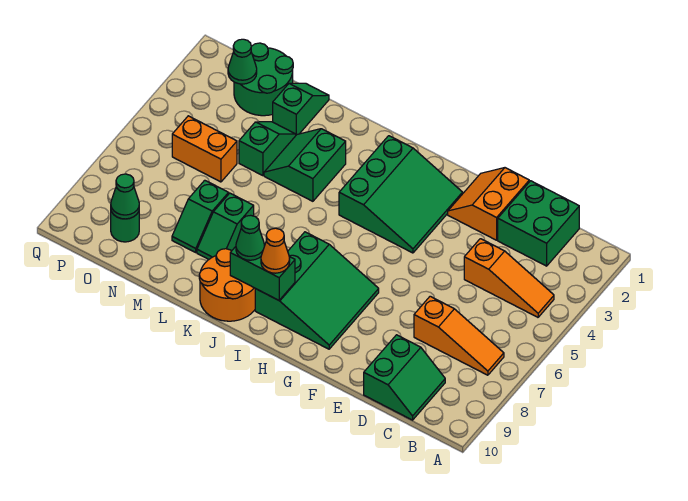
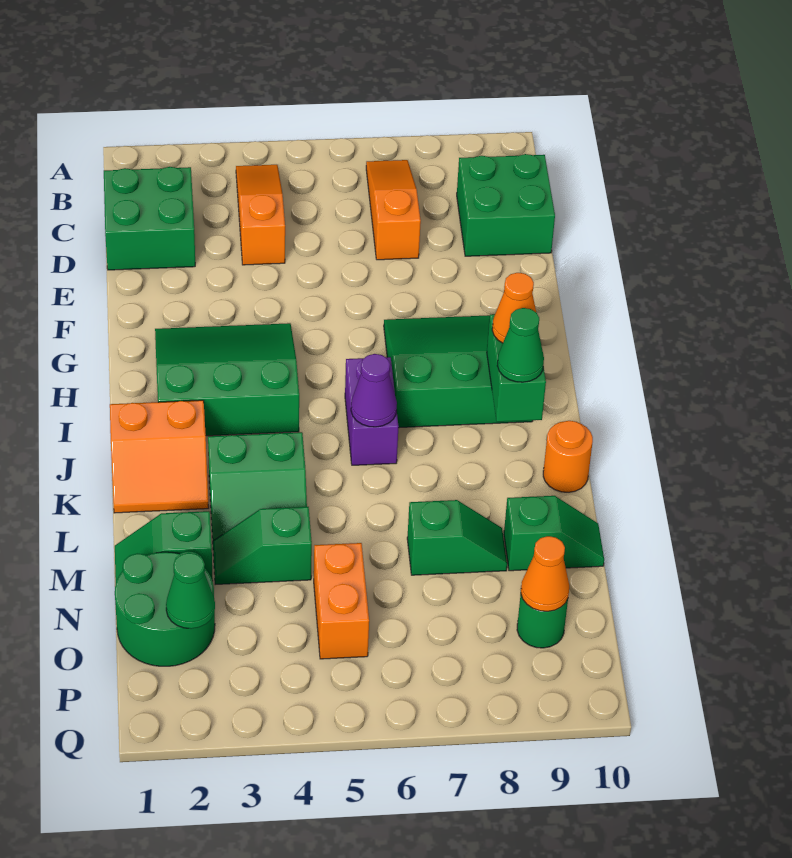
green slope C9:D10 level 1 top D -> green brick C9:D10 level 1
orange slope E1:F2 level 1 top E -> orange slope J1:K2 level 1 top J
none -> purple brick I6:J6 level 1
none -> purple cone J6 level 2
orange round brick J9:K10 level 1 -> orange round brick K10 level 1
green slope L7:L8 level 1 top 7 -> green slope M9:M10 level 1 top 9
green cone O9 level 2 -> orange cone O9 level 2

